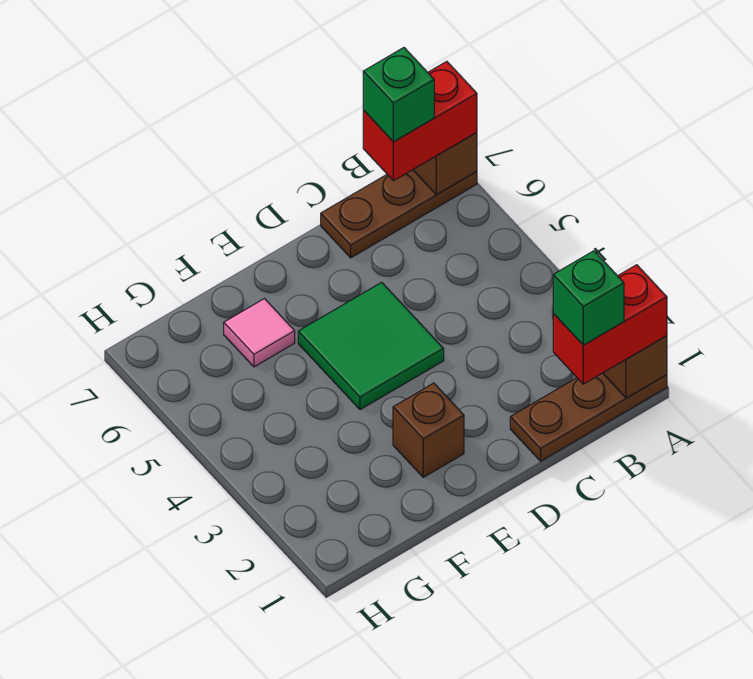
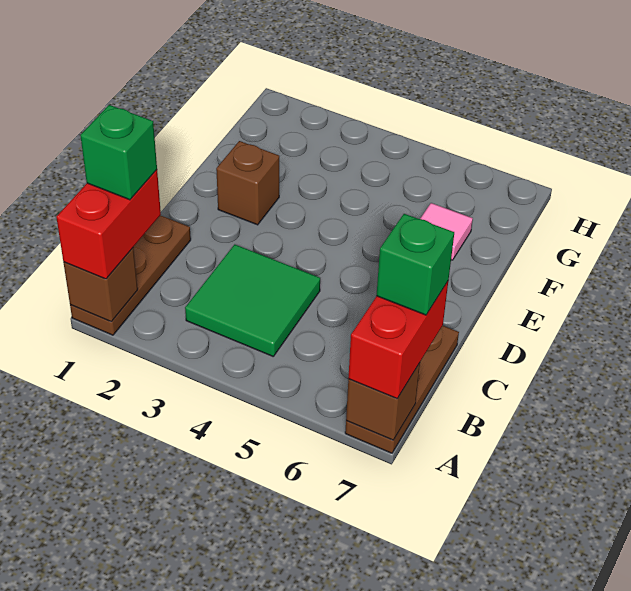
green tile D4:E5 level 1 -> green tile B3:C4 level 1

